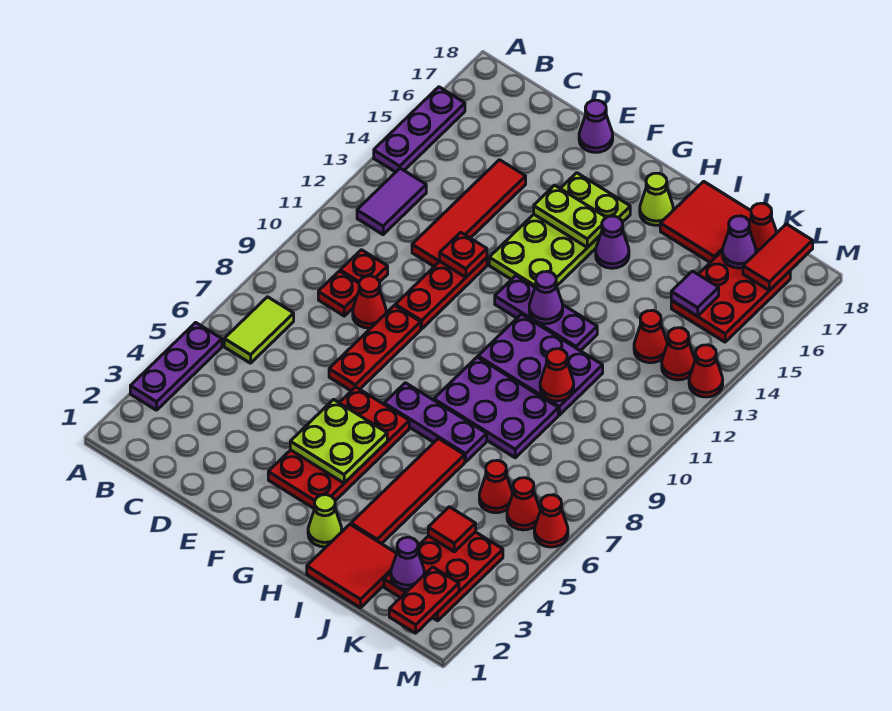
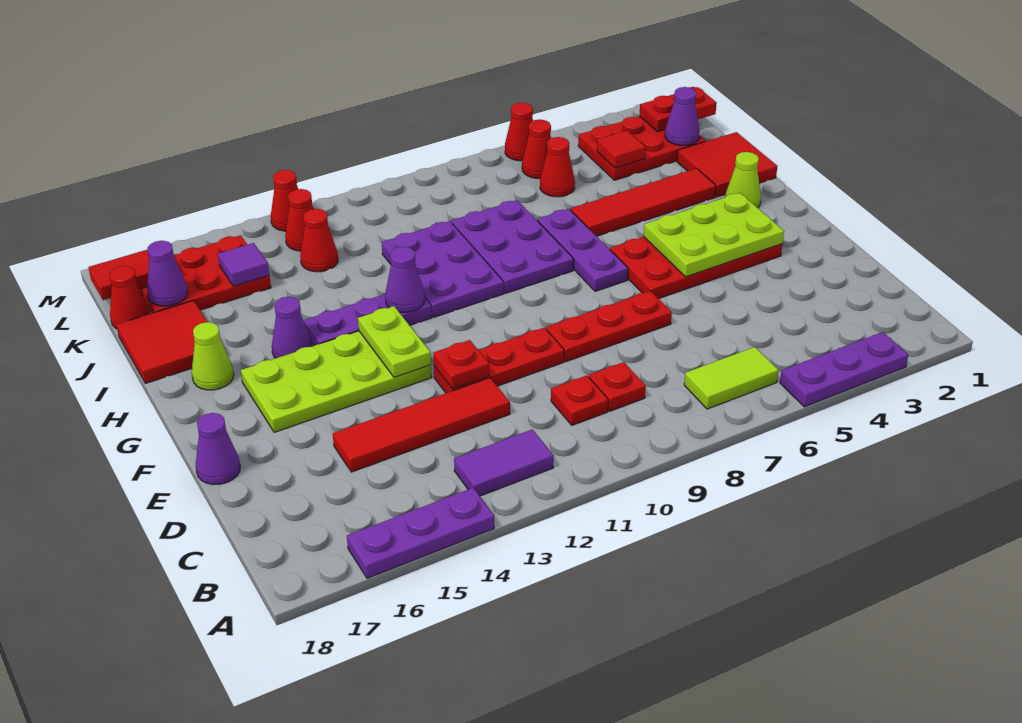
red cone D9 level 1 -> none
lime plate F4:G5 level 2 -> lime plate F3:G5 level 2
lime plate F15:G15 level 2 -> lime plate F13:G13 level 2
purple plate G12:I12 level 1 -> purple plate H12:H14 level 1
red cone J10 level 2 -> none

